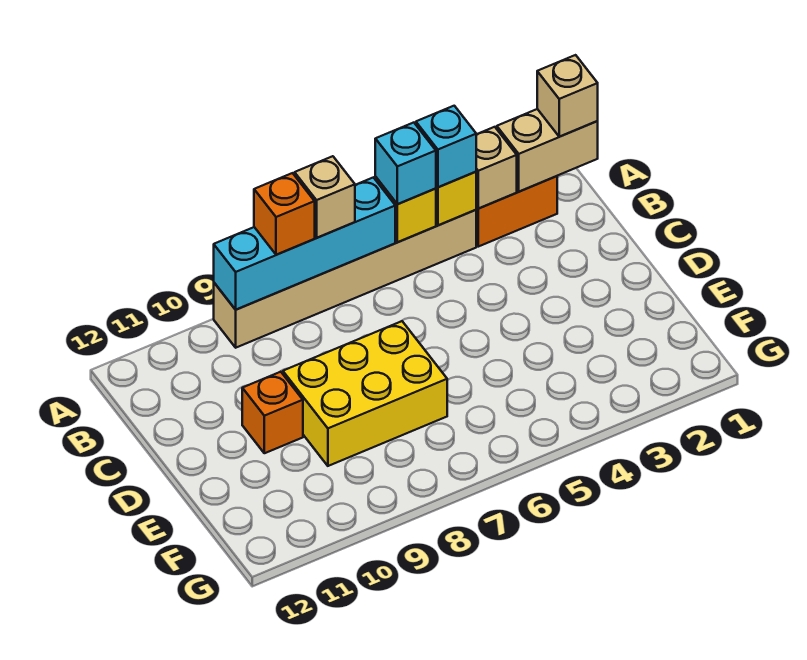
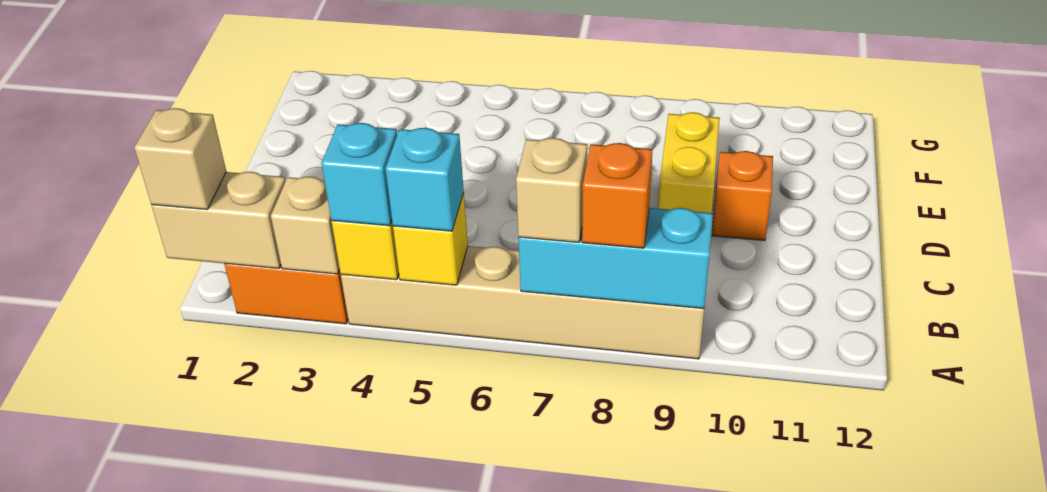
cyan brick A6:A9 level 2 -> cyan brick A7:A9 level 2
yellow brick D7:E9 level 1 -> yellow brick D9:E9 level 1

